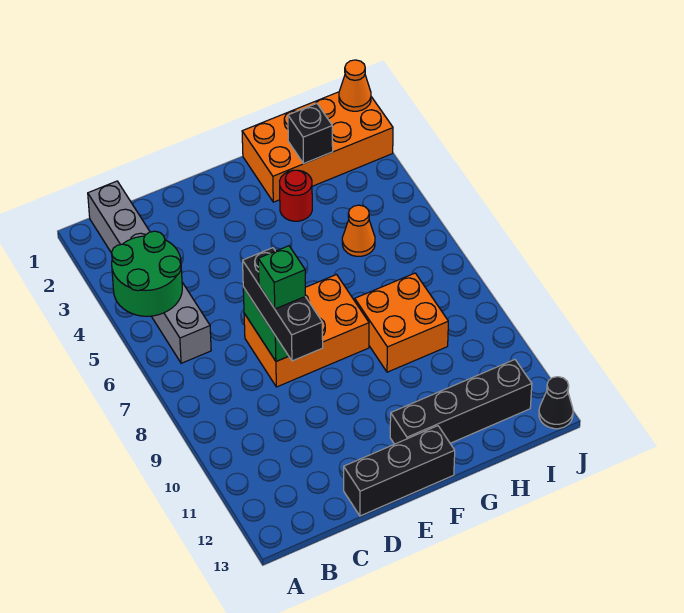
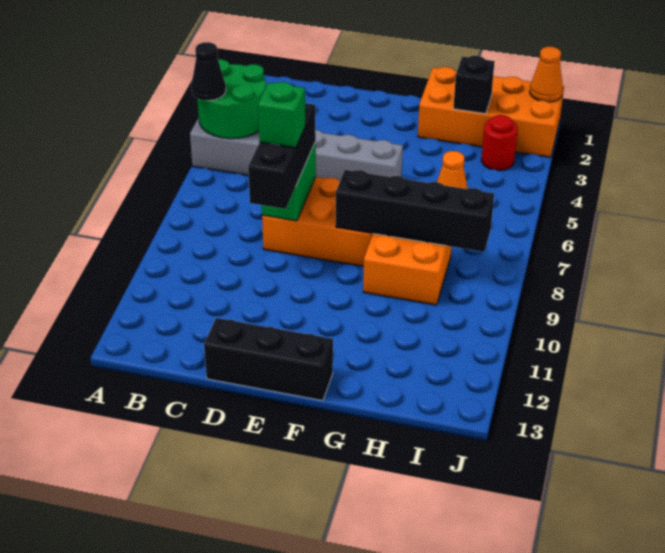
grey brick B1:B6 level 1 -> grey brick A5:F5 level 1
black brick F12:I12 level 1 -> black brick F8:I8 level 2
red round brick G3 level 1 -> red round brick I3 level 1
black cone J13 level 1 -> black cone A5 level 3

